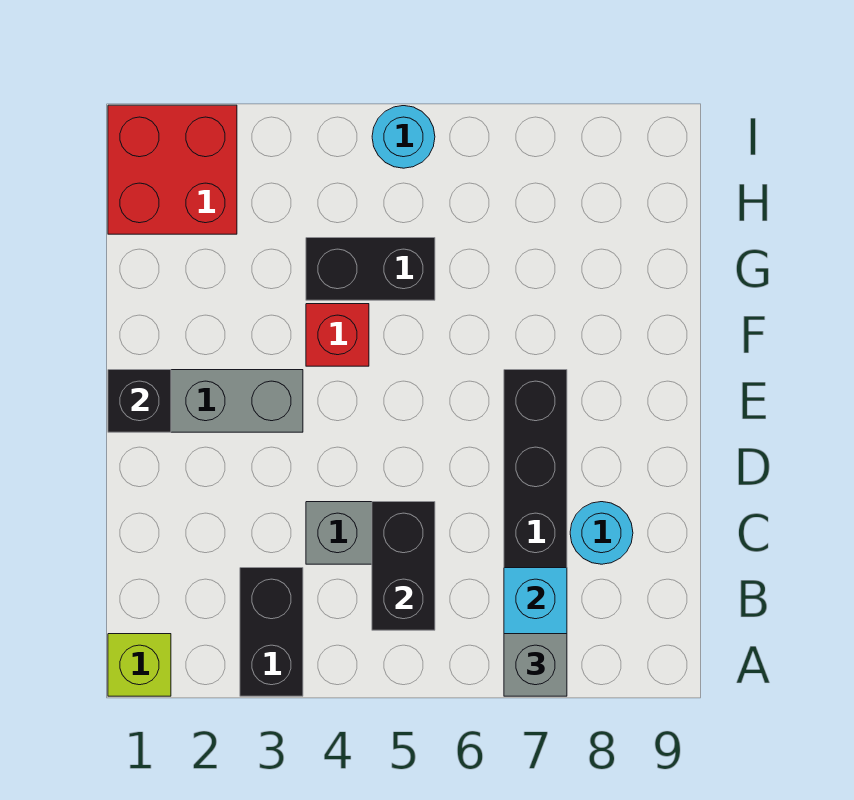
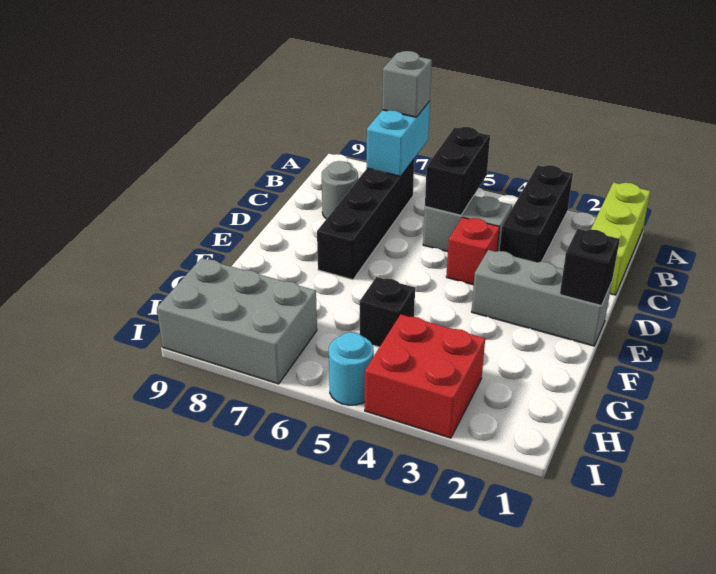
lime brick A1 level 1 -> lime brick A1:C1 level 1
black brick A3:B3 level 1 -> black brick A3:C3 level 1
cyan round brick C8 level 1 -> grey round brick C8 level 1
red brick F4 level 1 -> red brick D4 level 1
black brick G4:G5 level 1 -> black brick G5 level 1
red brick H1:I2 level 1 -> red brick H3:I4 level 1
none -> grey brick H7:I9 level 1

